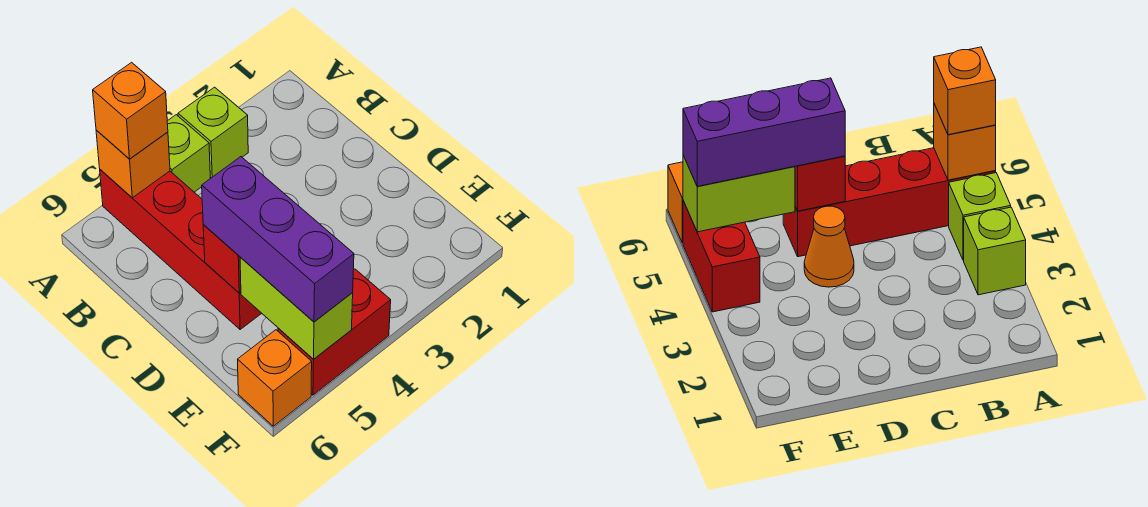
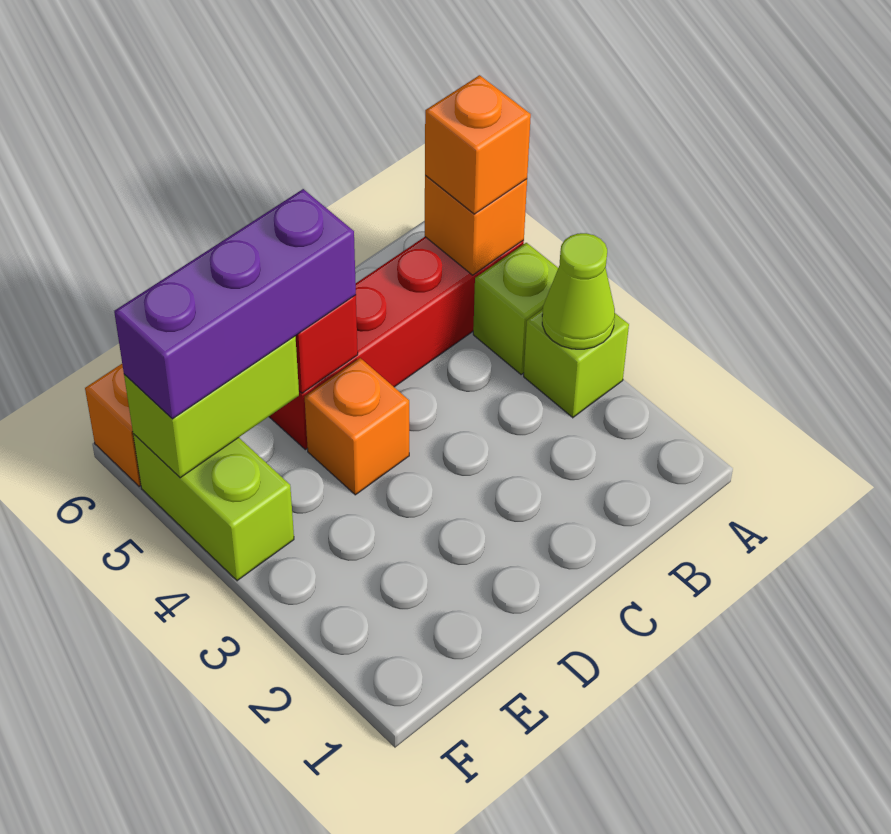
none -> lime cone A3 level 2
orange cone D4 level 1 -> orange brick D4 level 1
red brick F4:F5 level 1 -> lime brick F4:F5 level 1

